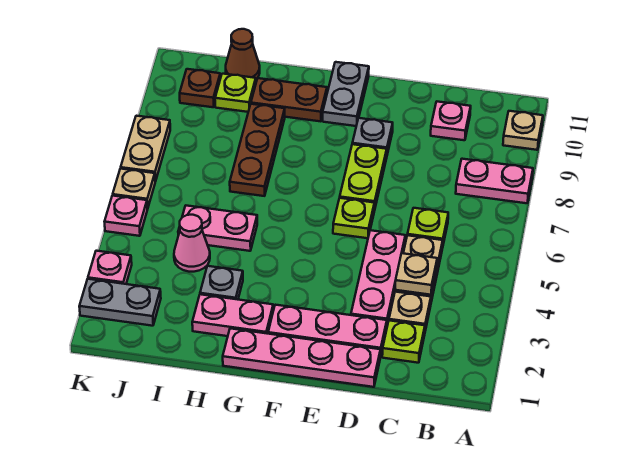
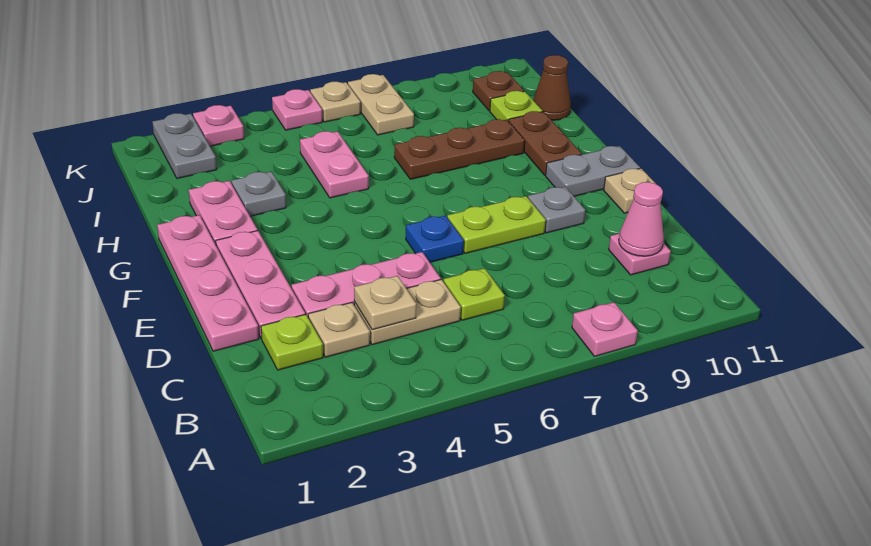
pink plate A8:B8 level 1 -> pink plate A8 level 1
tan plate A10 level 1 -> tan plate E11 level 1
lime plate E6 level 1 -> blue plate E6 level 1
pink cone I4 level 1 -> pink cone C10 level 2
tan plate K7:K8 level 1 -> tan plate J7:K7 level 1

